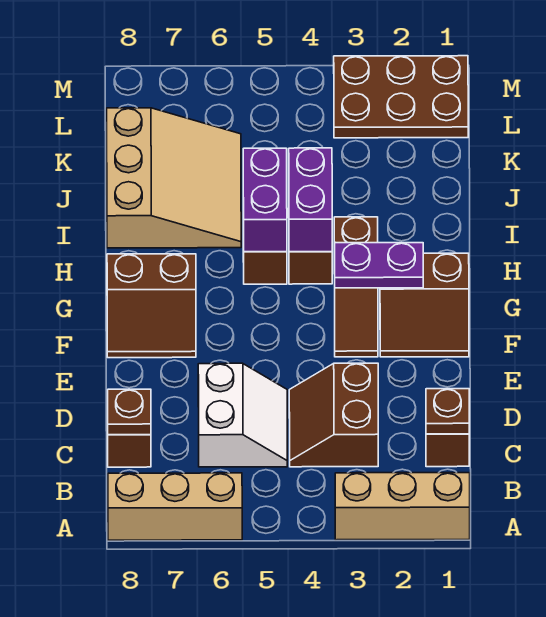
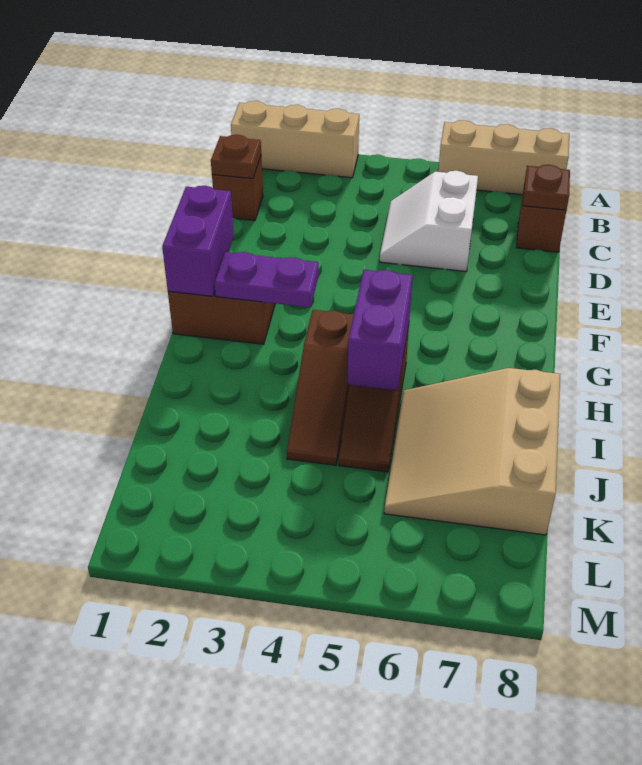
brown slope C3:D4 level 1 top 3 -> none
brown slope F3:H3 level 1 top H -> none
brown slope F7:G8 level 1 top G -> none
purple brick H4:I4 level 2 -> purple brick F1:G1 level 2
brown plate L1:M3 level 1 -> none

